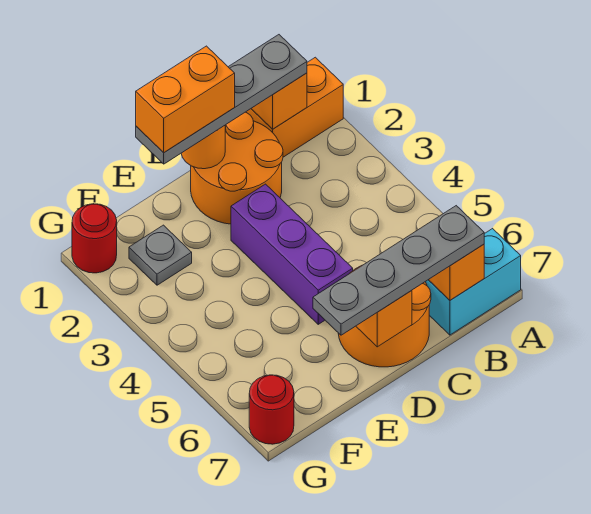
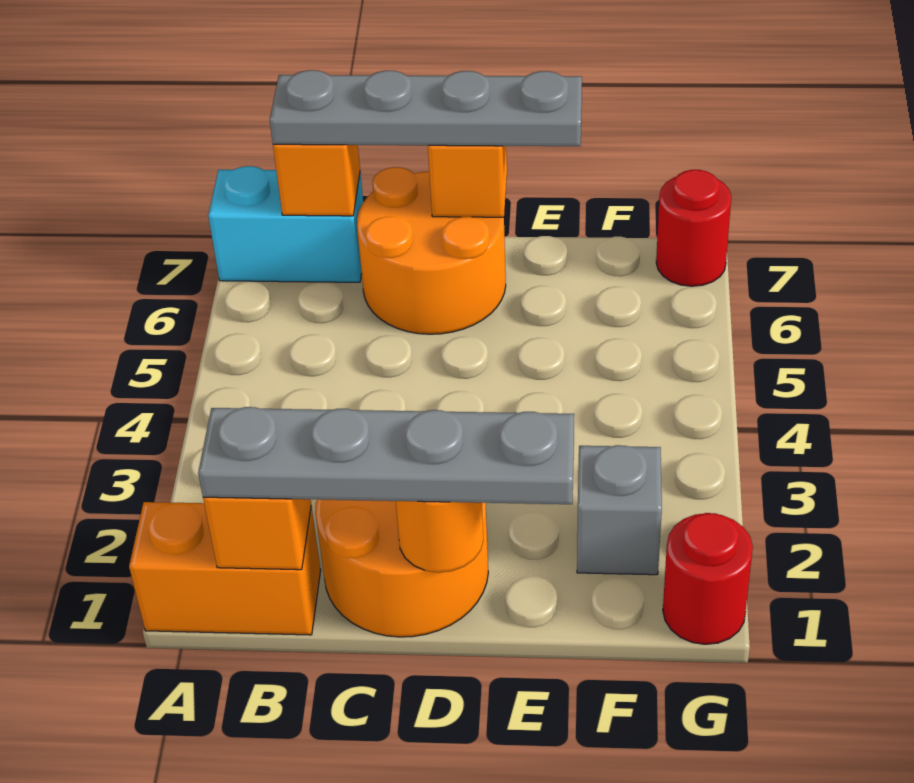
orange brick D1:E1 level 4 -> none
purple brick D3:D5 level 1 -> none
grey plate F2 level 1 -> grey brick F2 level 1

